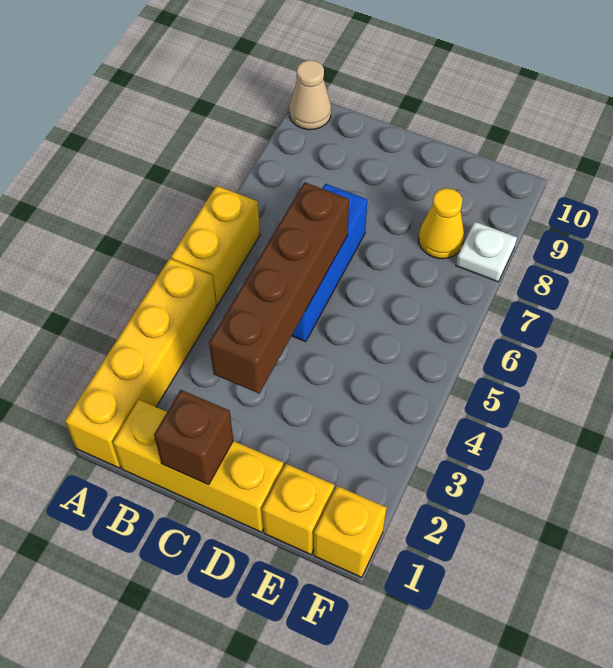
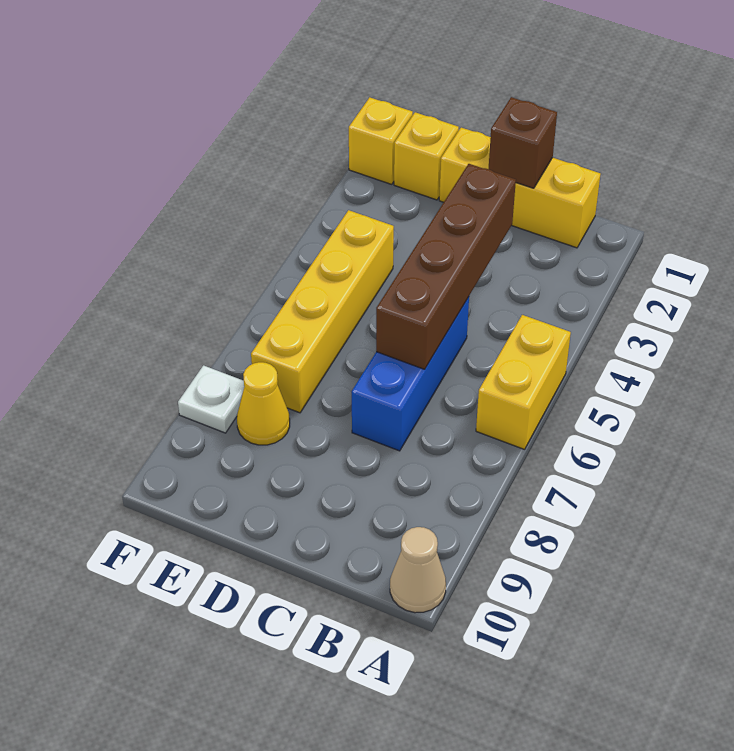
yellow brick A1:A4 level 1 -> yellow brick E4:E7 level 1

